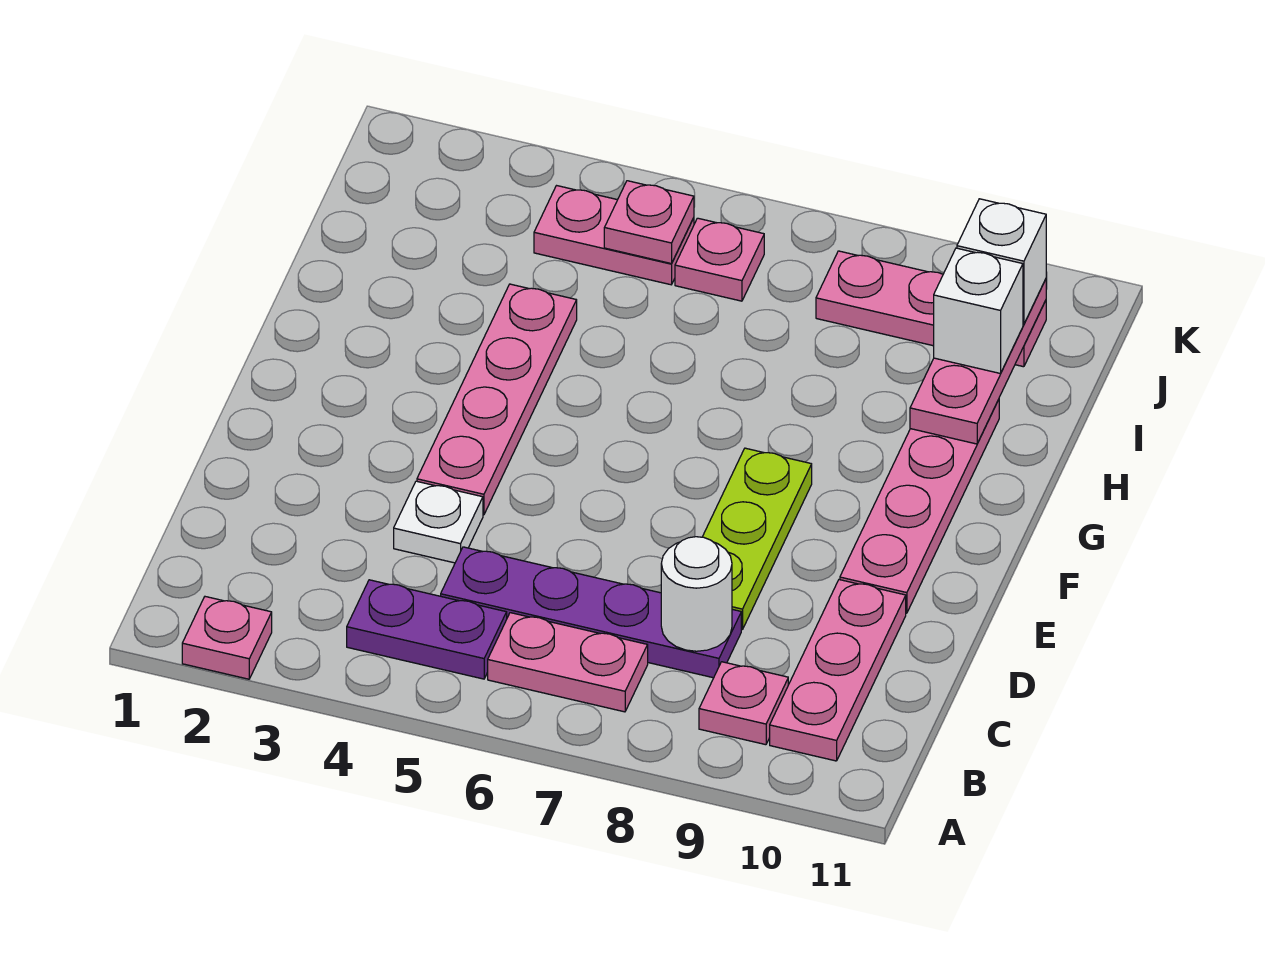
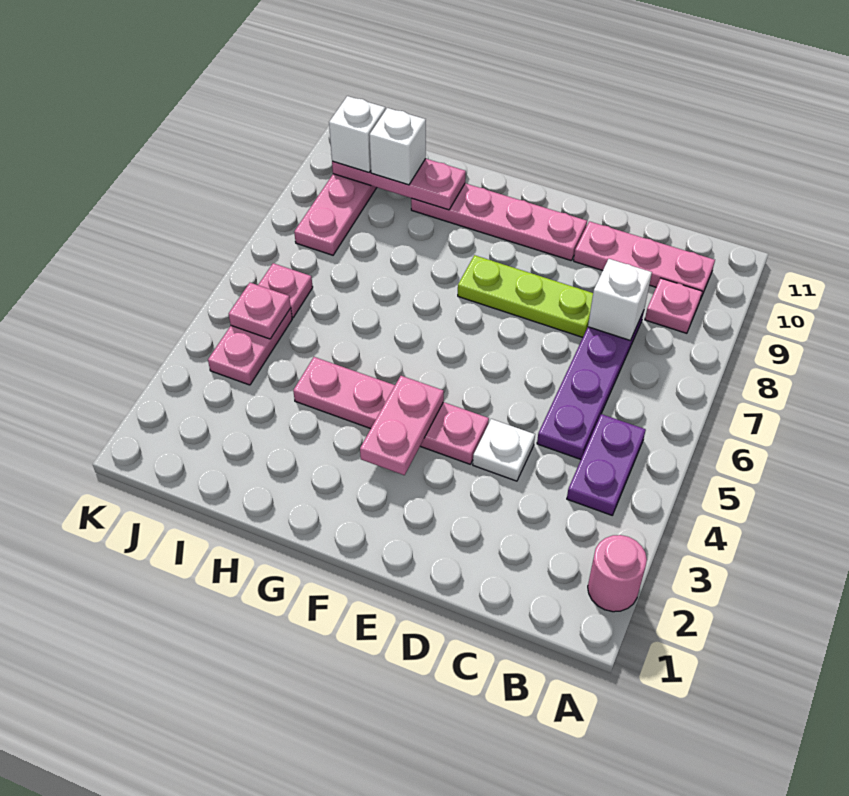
pink plate A2 level 1 -> pink round brick A2 level 1
pink plate B6:B7 level 1 -> pink plate F3:F4 level 2
white round brick C8 level 2 -> white brick C8 level 2

